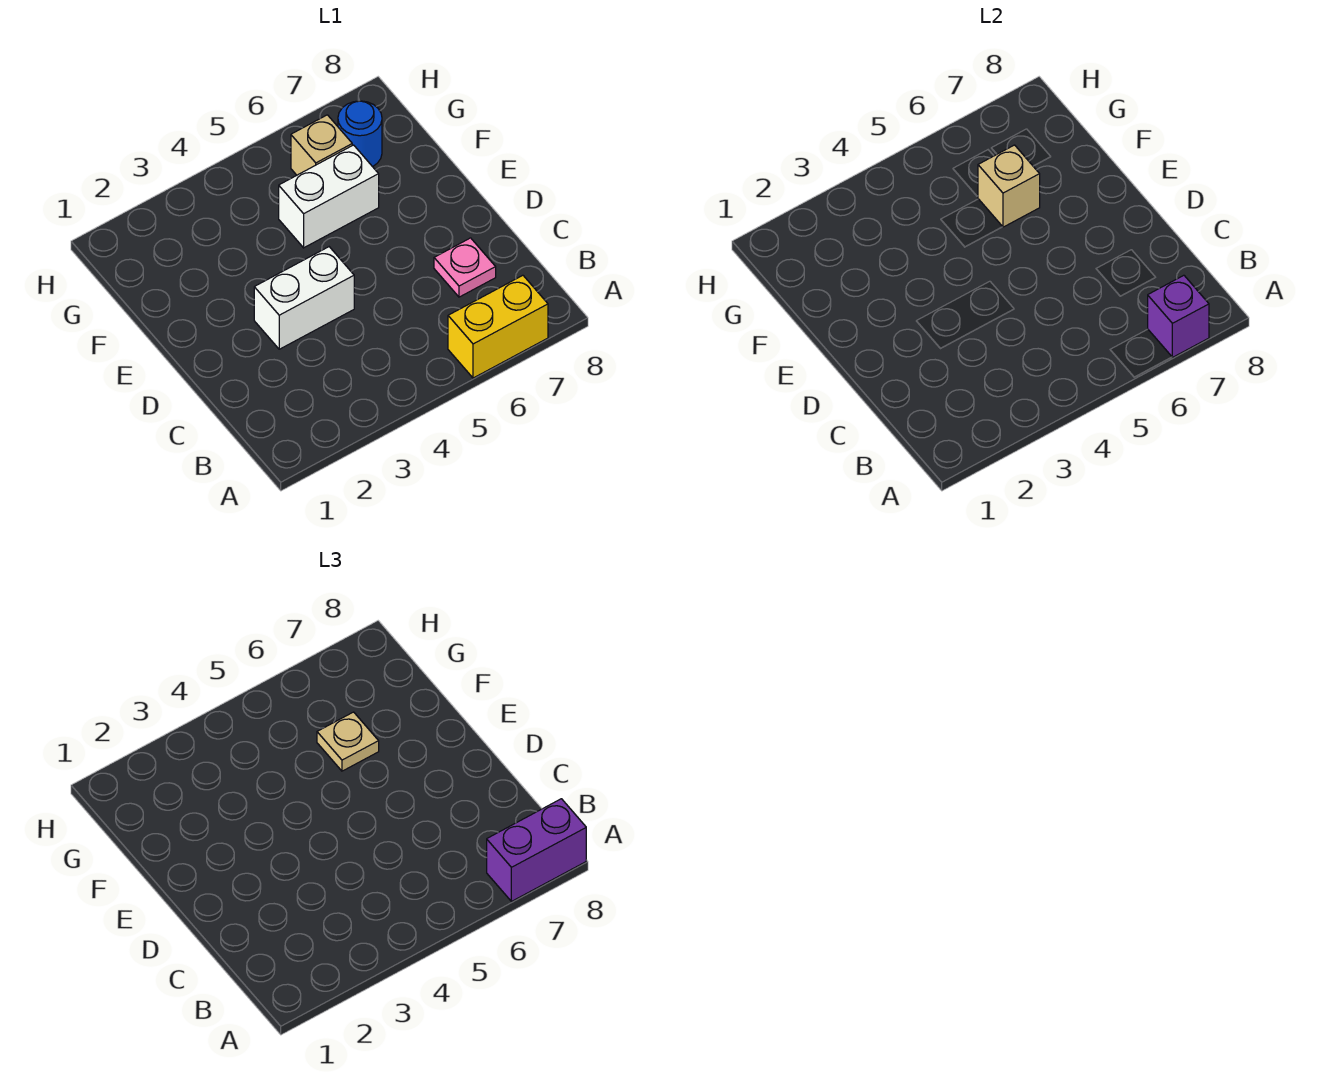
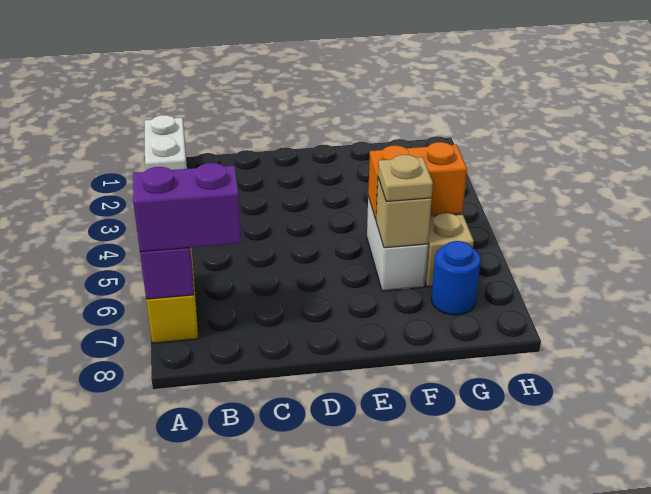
purple brick A7:A8 level 3 -> purple brick A7:B7 level 3
pink plate C7 level 1 -> none
white brick D3:D4 level 1 -> white brick A1:A2 level 1
none -> orange brick F5:G5 level 2

